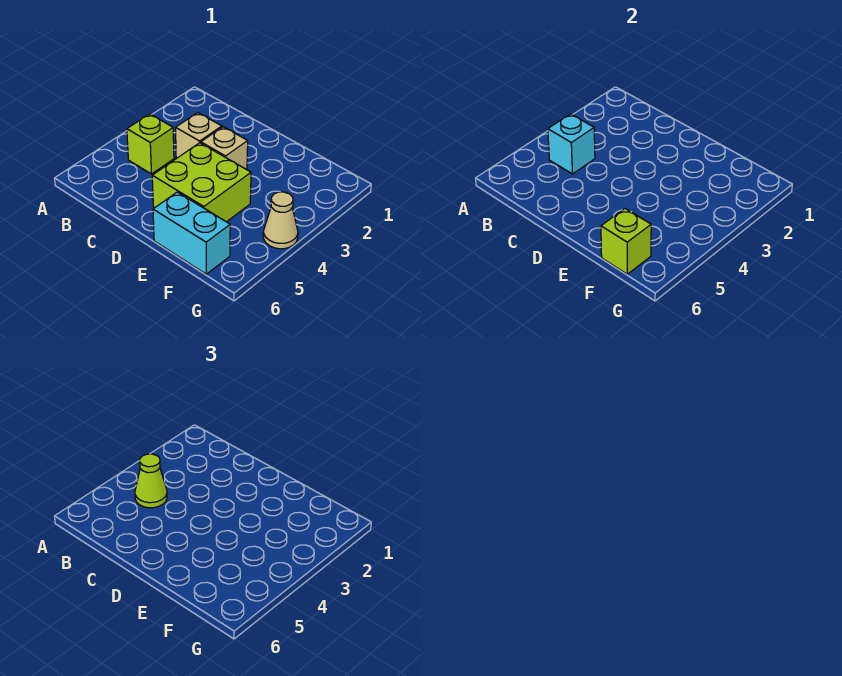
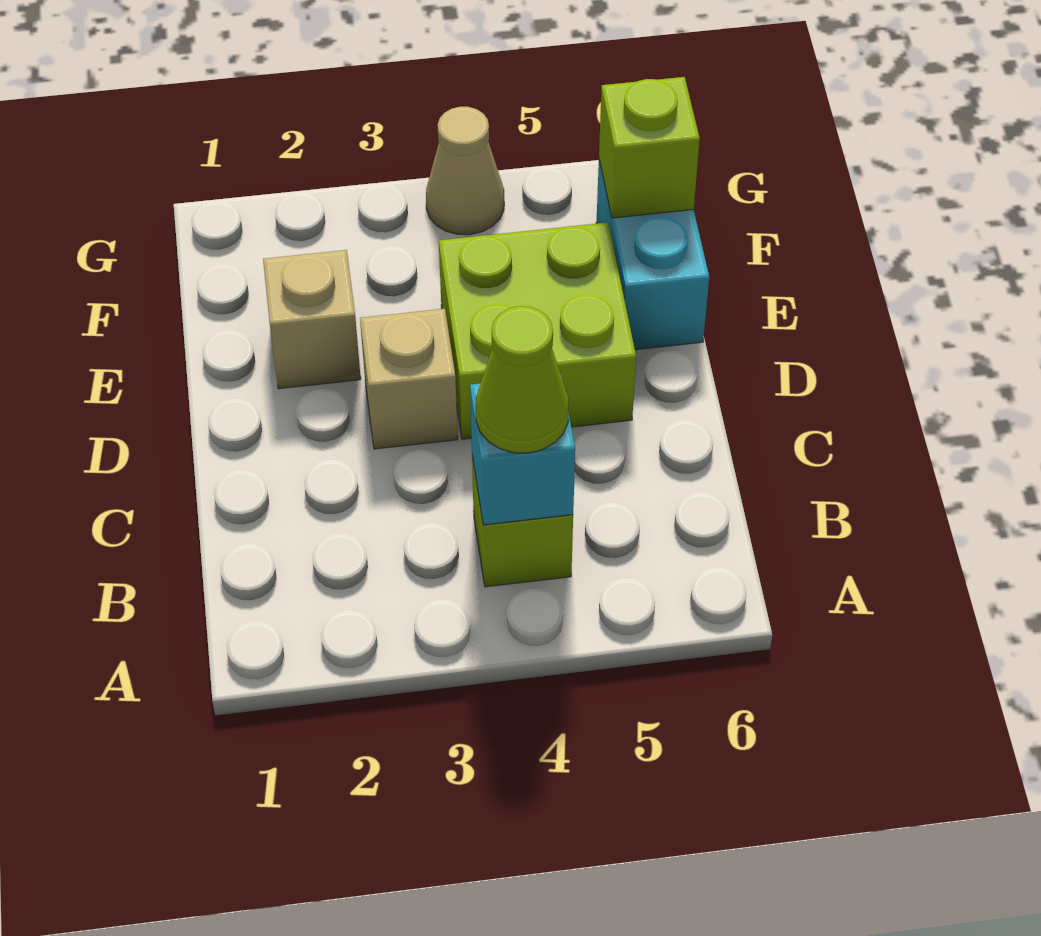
tan brick C3 level 1 -> tan brick E2 level 1

